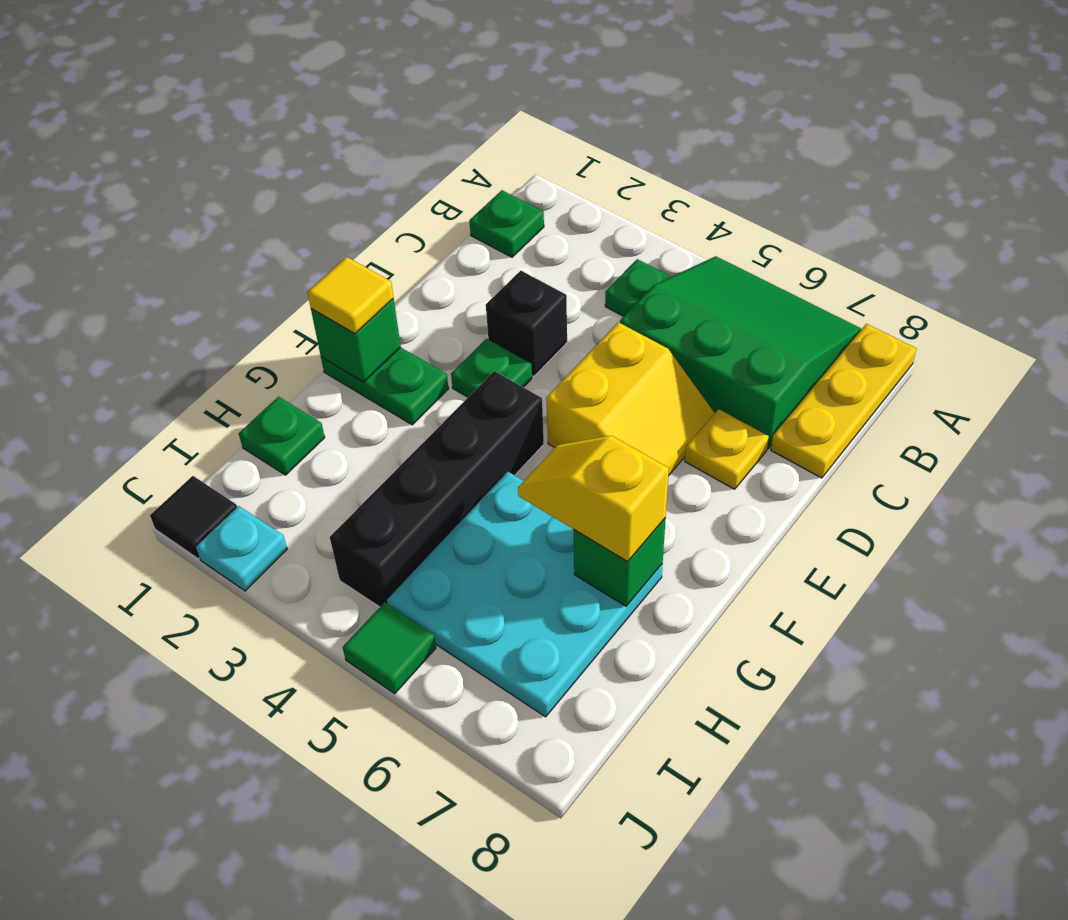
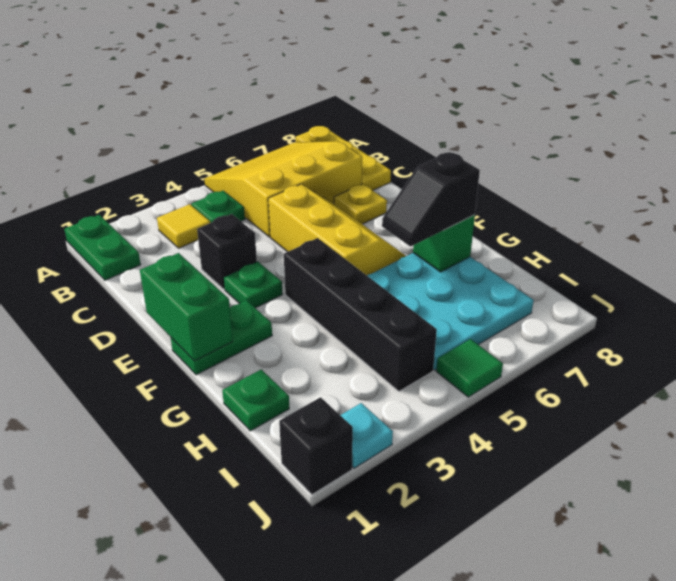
green slope A5:C7 level 1 top C -> yellow slope A5:C7 level 1 top C
green plate B1 level 1 -> green plate A1:B1 level 1
yellow slope D5:E6 level 1 top 5 -> yellow slope D5:F6 level 1 top 5
green brick F1 level 2 -> green brick E1:F1 level 2
yellow tile F1 level 3 -> yellow tile B3 level 1
yellow slope G6:G7 level 3 top 7 -> black slope G6:G7 level 3 top 7
black tile J1 level 1 -> black brick J1 level 1

